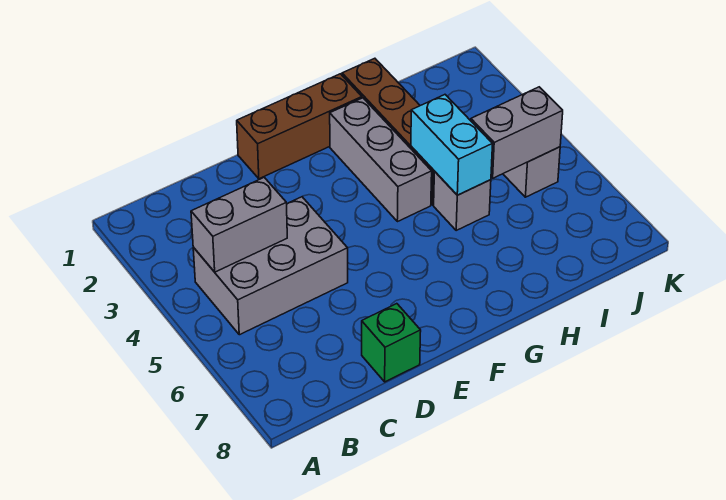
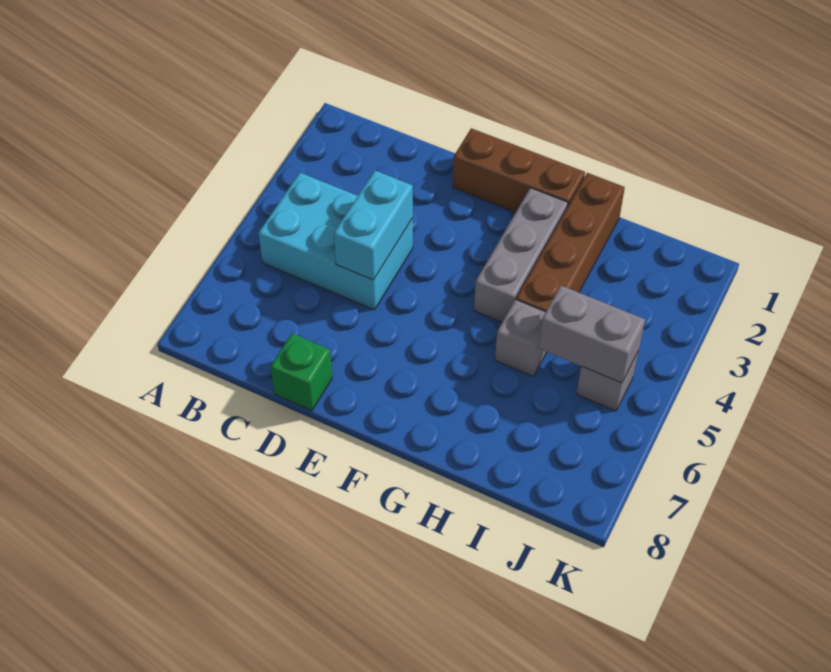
grey brick B4:D5 level 1 -> cyan brick B4:D5 level 1
grey brick B4:C4 level 2 -> none
cyan brick H4:H5 level 2 -> cyan brick D4:D5 level 2

